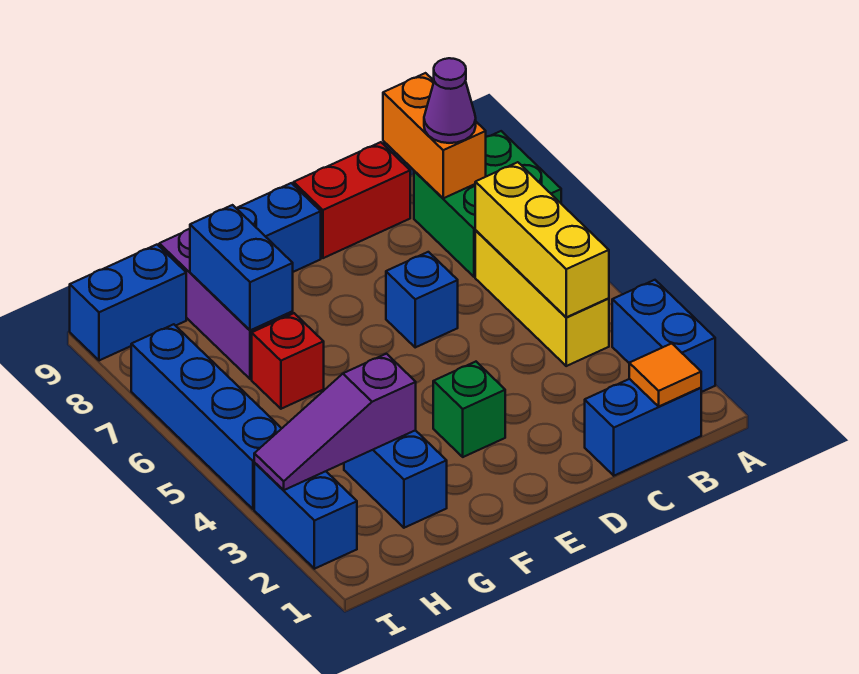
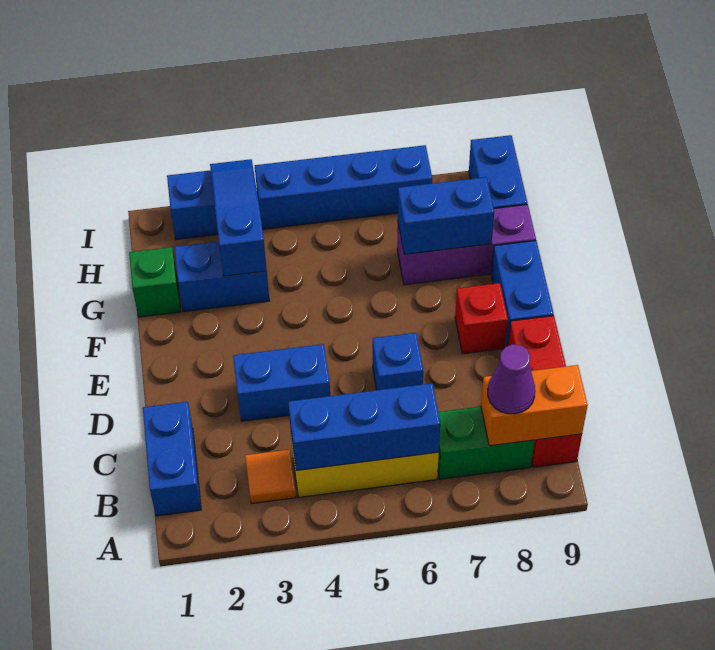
blue brick A2:A3 level 1 -> blue brick D3:D4 level 1
green brick A7:B8 level 1 -> green brick B7:B8 level 1
orange tile B1 level 2 -> orange tile B3 level 1
yellow brick B4:B6 level 2 -> blue brick B4:B6 level 2
red brick C9:D9 level 1 -> red brick B9:D9 level 1
green brick E3 level 1 -> green brick G1 level 1
purple slope G3:I3 level 2 top G -> blue slope G3:I3 level 2 top G
red brick G6 level 1 -> red brick E8 level 1

